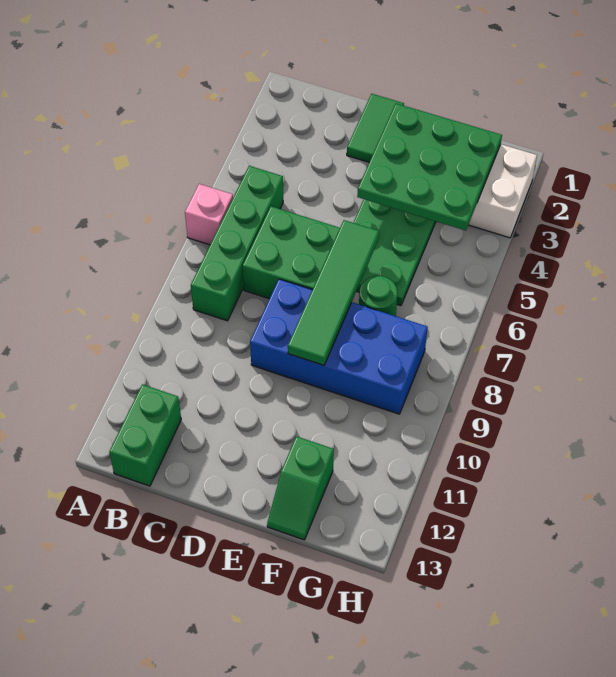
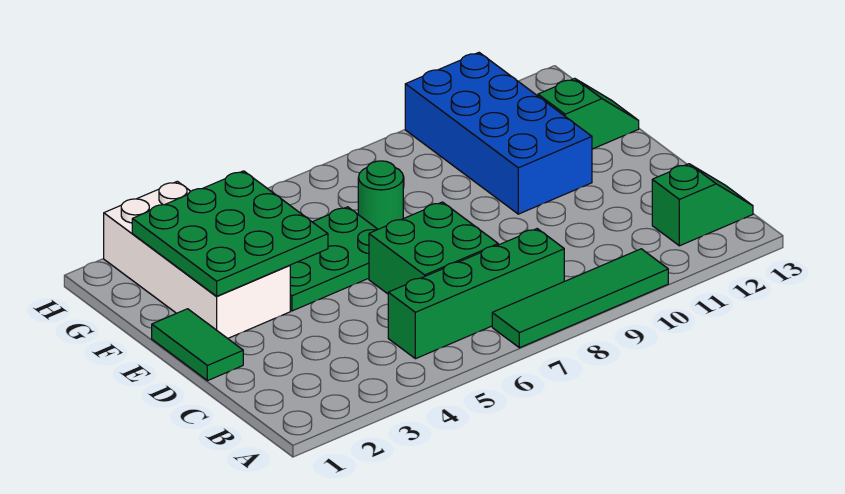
pink brick A6 level 1 -> none
green brick B12:B13 level 1 -> green slope B12:B13 level 1 top 12
green tile D1:D2 level 1 -> green tile D1:E1 level 1
blue brick D8:G9 level 1 -> blue brick E10:H11 level 1
green tile E6:E9 level 2 -> green tile A7:A10 level 1

